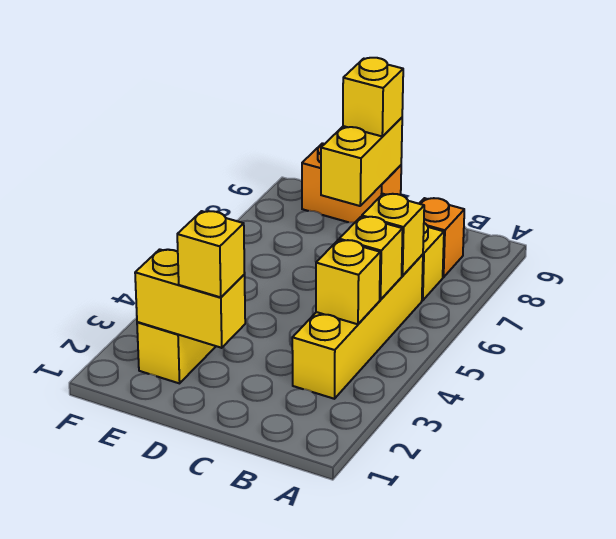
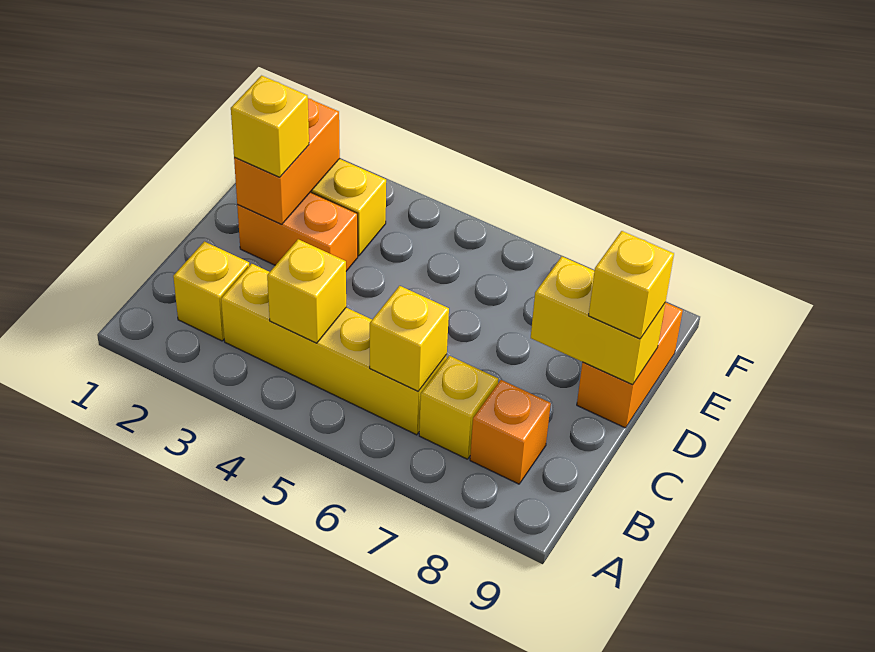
yellow brick B5 level 2 -> yellow brick B2 level 1
none -> orange brick D2:D3 level 1
yellow brick D2:E2 level 2 -> orange brick D2:E2 level 2

